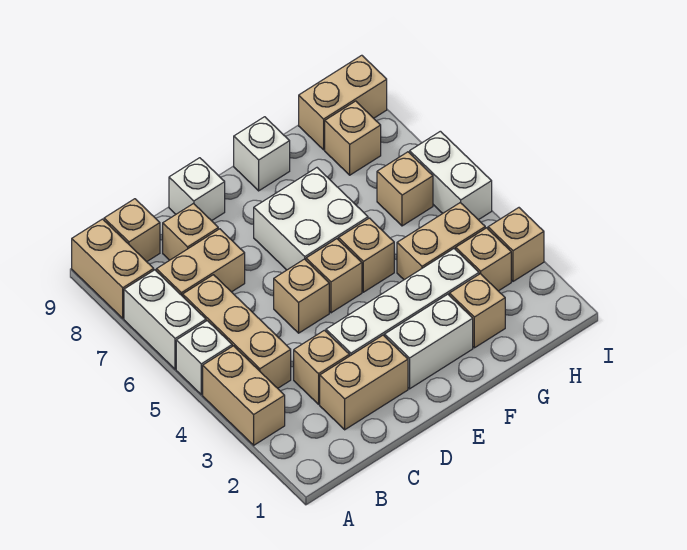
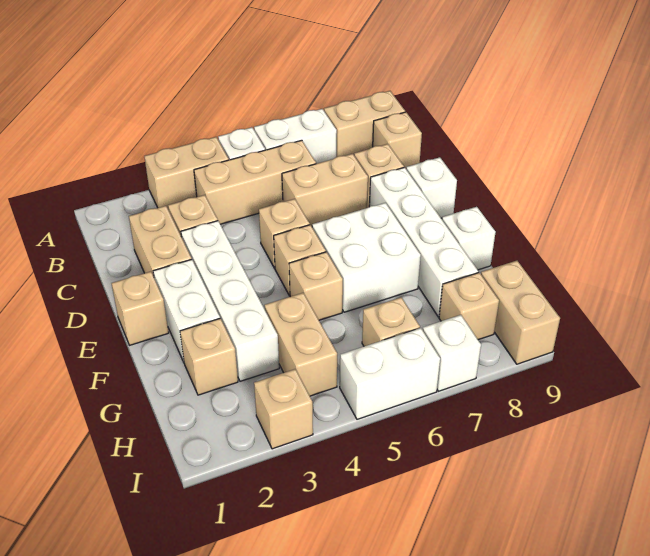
tan brick B7:C7 level 1 -> tan brick C6:C7 level 1
none -> white brick D8:G8 level 1
tan brick H3 level 1 -> tan brick E1 level 1
none -> white brick I7 level 1

